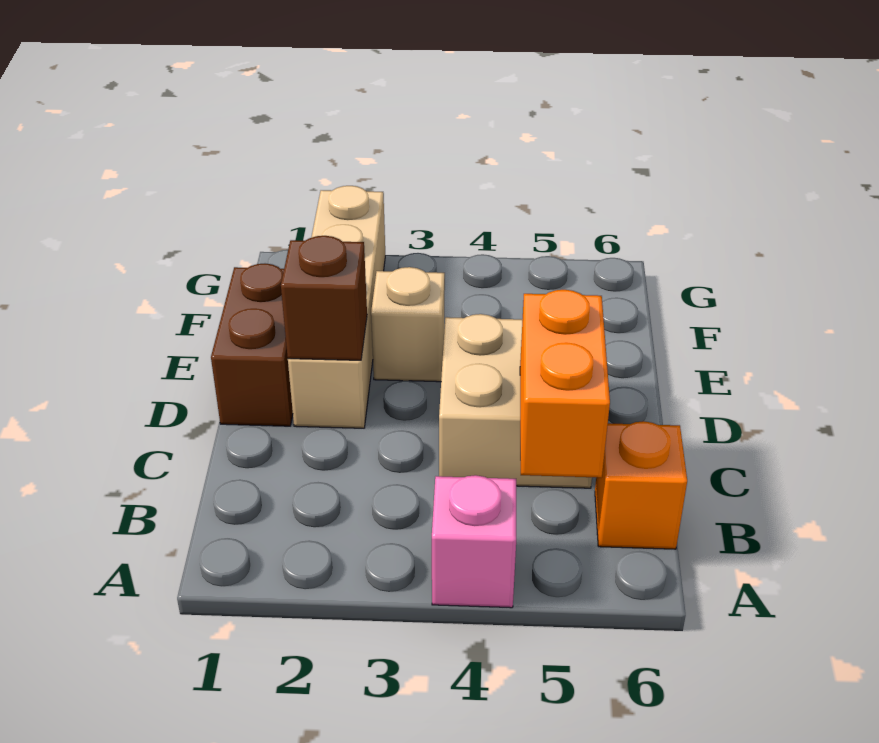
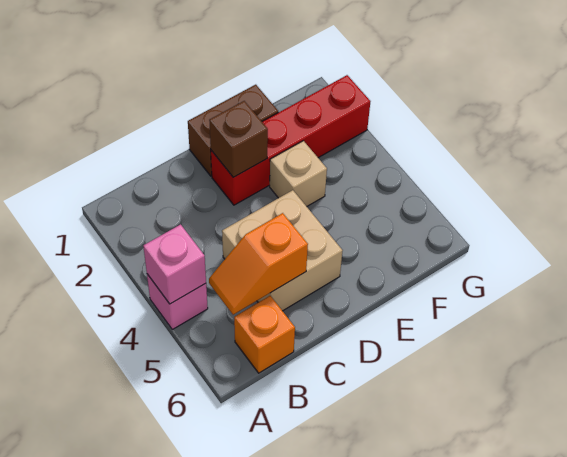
none -> pink brick A4 level 2
orange brick B5:C5 level 2 -> orange slope B5:C5 level 2 top C
tan brick D2:G2 level 1 -> red brick D2:G2 level 1

